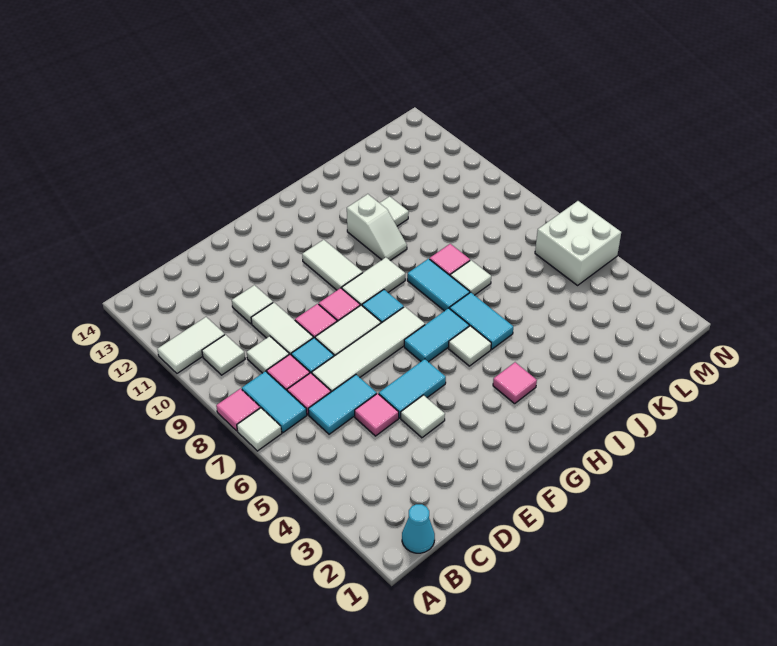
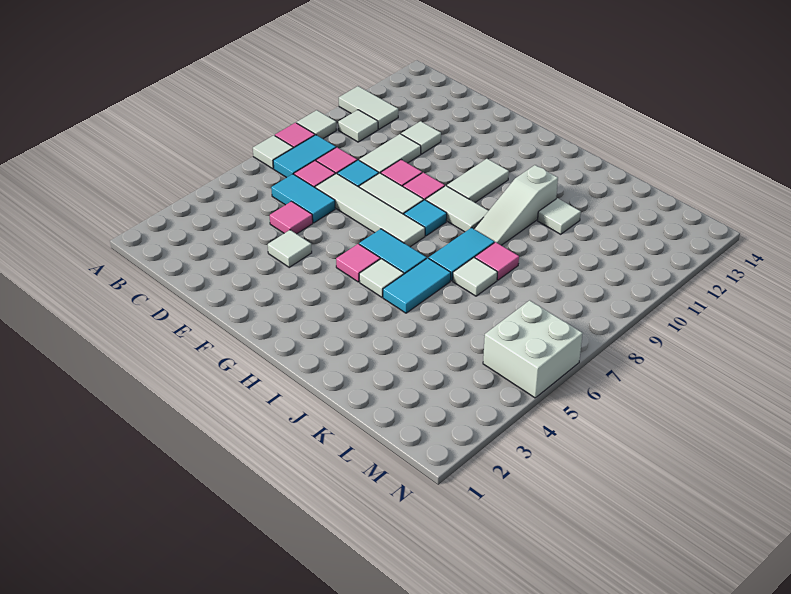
cyan cone B1 level 1 -> none
white tile C9 level 1 -> white tile A9 level 1
cyan tile E5:F5 level 1 -> none
pink tile H3 level 1 -> pink tile G5 level 1
white slope I10:I11 level 1 top 11 -> white slope I9:I11 level 1 top 11

